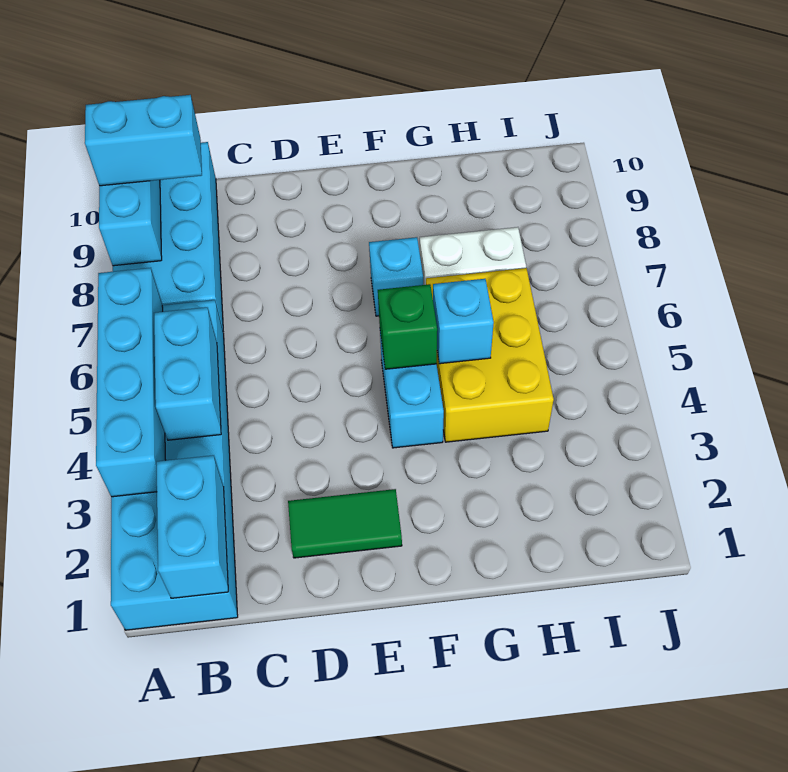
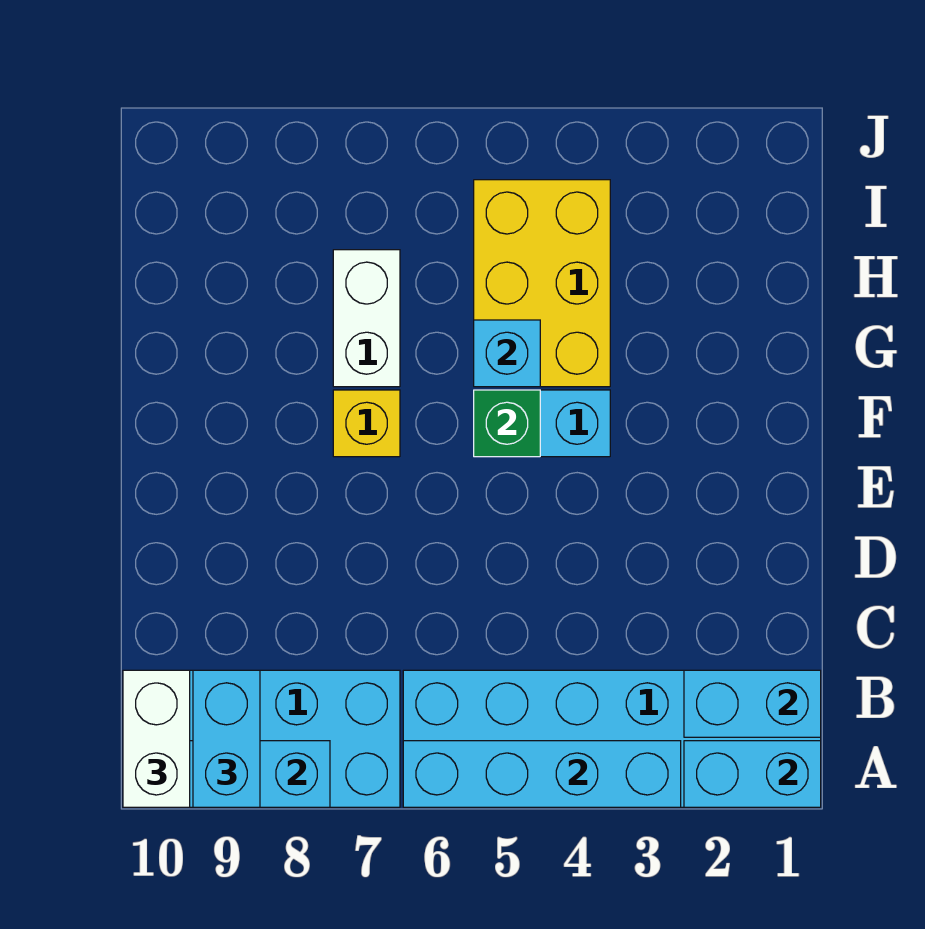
none -> white brick A10:B10 level 3
cyan brick B4:B5 level 2 -> cyan brick A1:A2 level 2
green tile D2:E2 level 1 -> none
cyan brick F7 level 1 -> yellow brick F7 level 1
yellow brick G4:H6 level 1 -> yellow brick G4:I5 level 1

